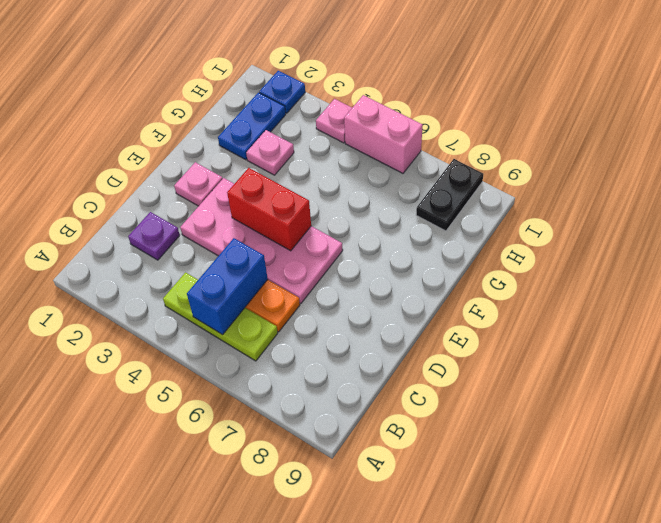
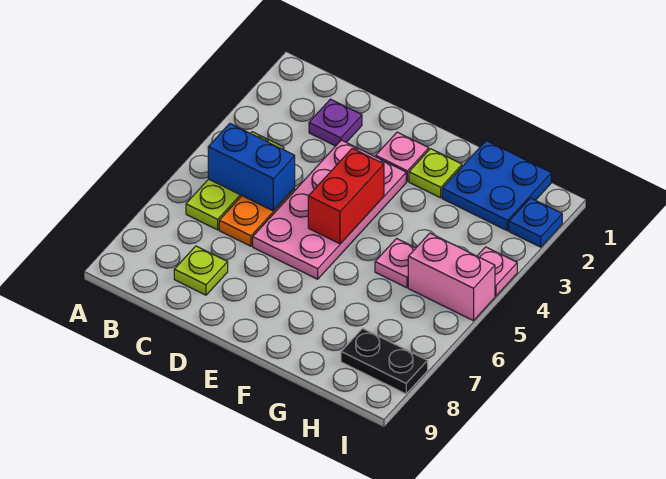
none -> lime plate C8 level 1
none -> lime plate F2 level 1
blue plate G2:H2 level 1 -> blue plate G1:H2 level 1
pink plate G3 level 1 -> pink plate G5 level 1
pink brick I5:I6 level 1 -> pink brick H5:I5 level 1

